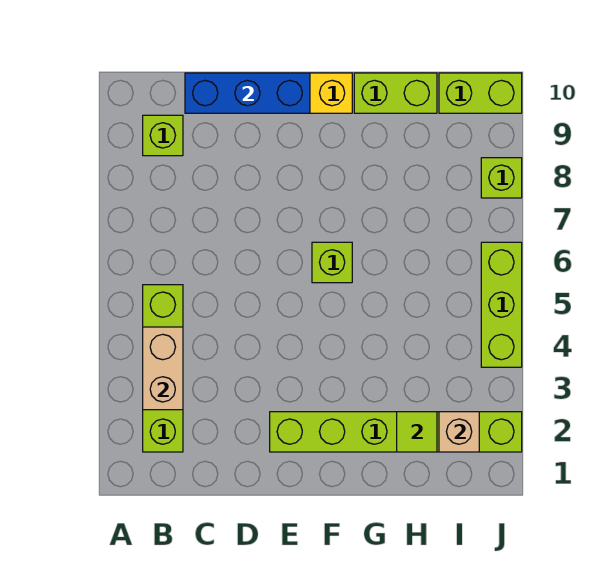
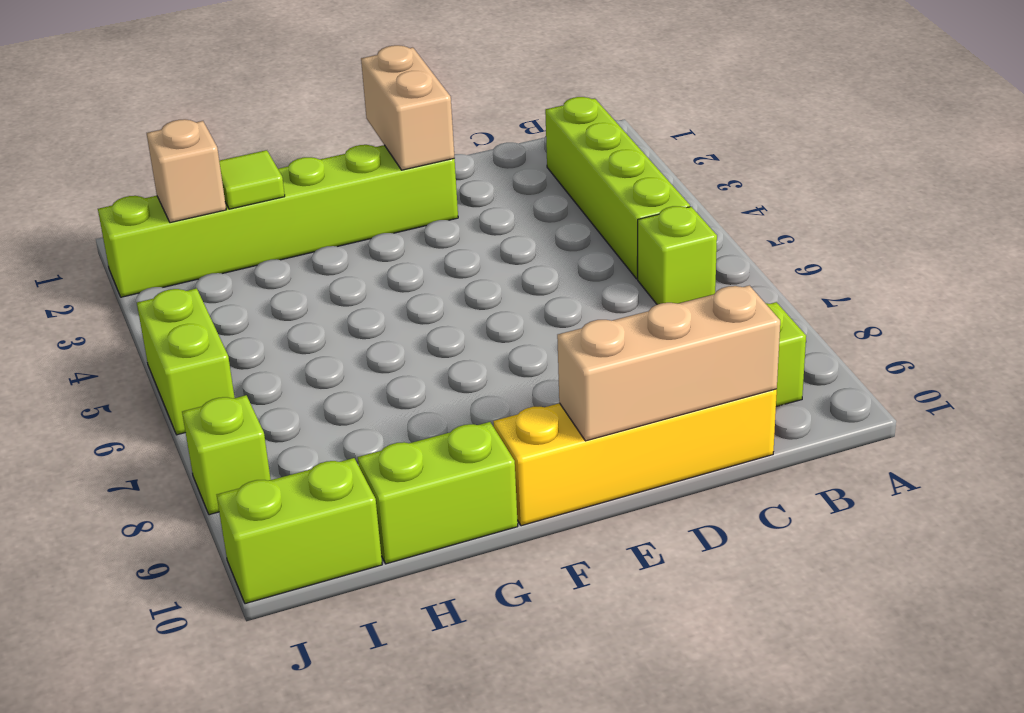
tan brick B3:B4 level 2 -> tan brick E1:E2 level 2
blue brick C10:E10 level 2 -> tan brick C10:E10 level 2
lime brick F6 level 1 -> lime brick B6 level 1
lime brick J4:J6 level 1 -> lime brick J5:J6 level 1

